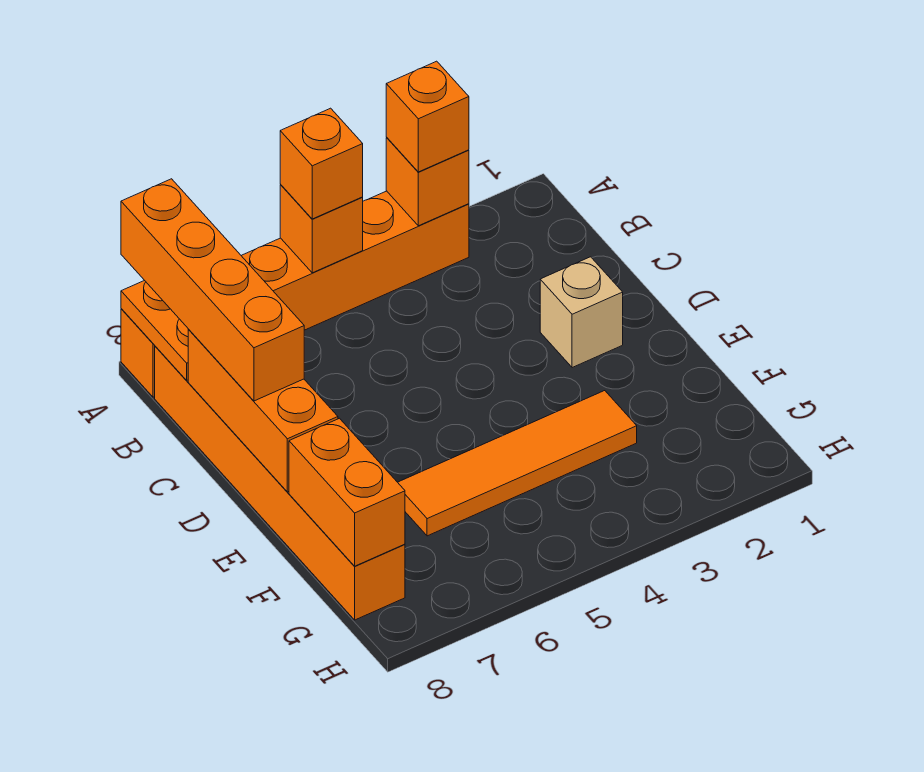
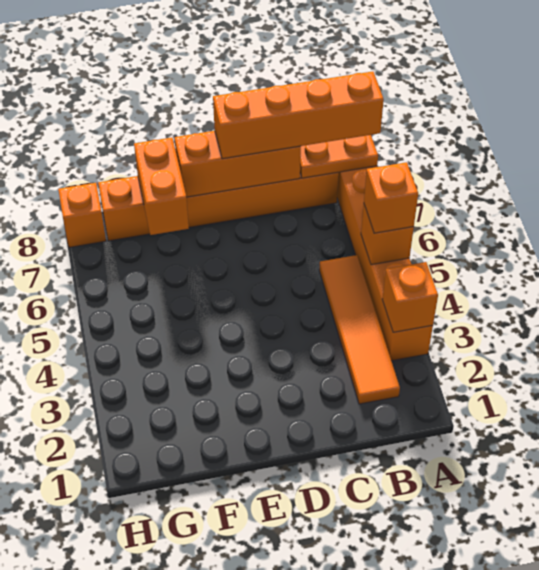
orange brick A3 level 3 -> orange brick H8 level 1
tan brick D2 level 1 -> none
orange tile F3:F6 level 1 -> orange tile B2:B5 level 1
orange brick F8:G8 level 2 -> orange brick F7:F8 level 2

